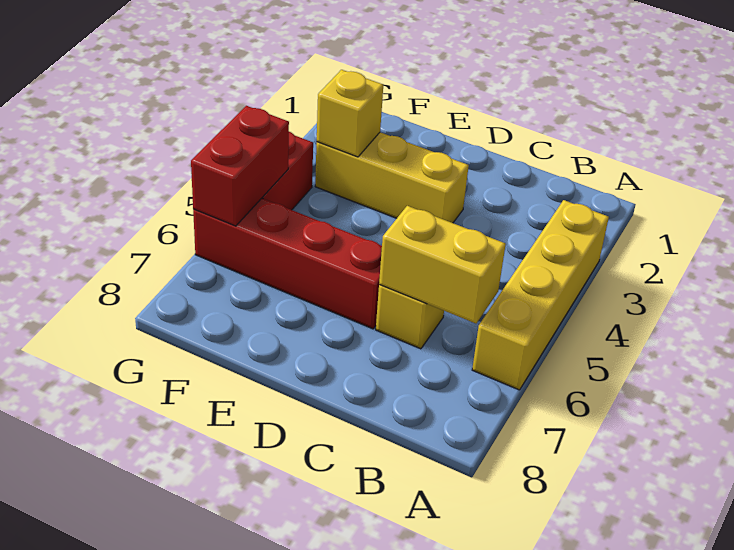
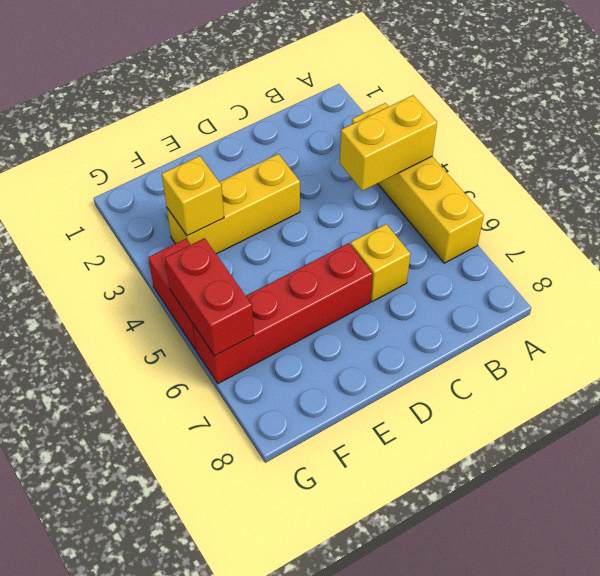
yellow brick B6:C6 level 2 -> yellow brick A4:B4 level 2

